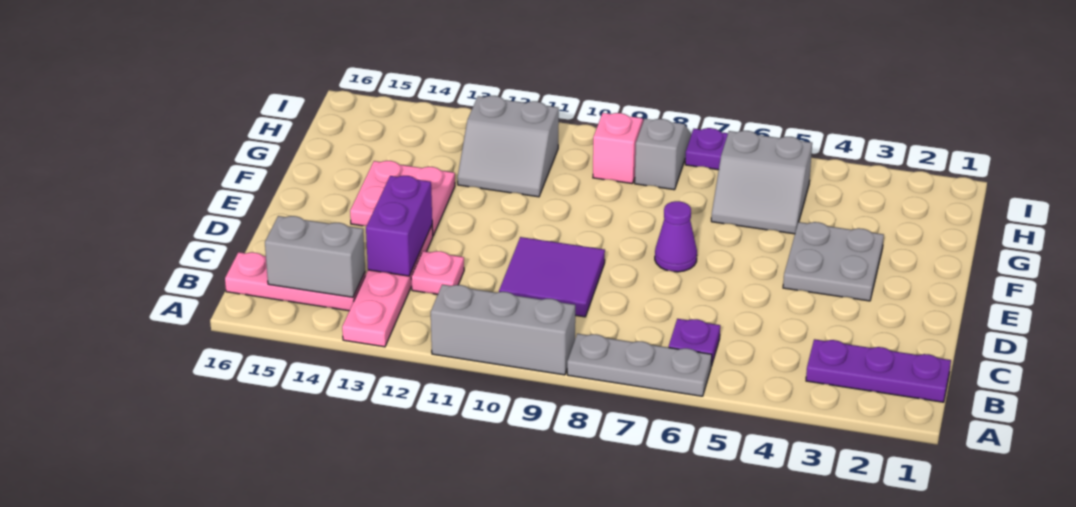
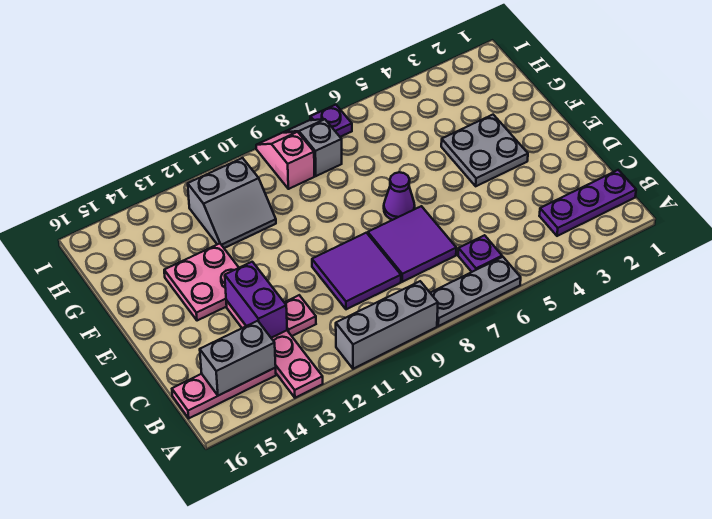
none -> purple tile C7:D8 level 1
grey slope G5:H6 level 1 top H -> none

